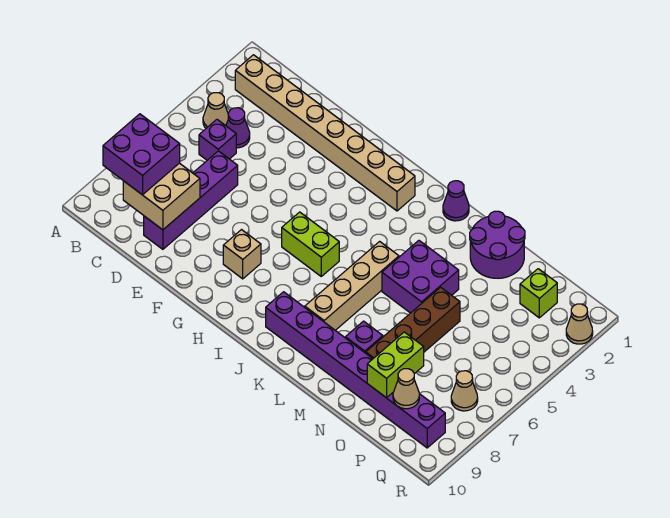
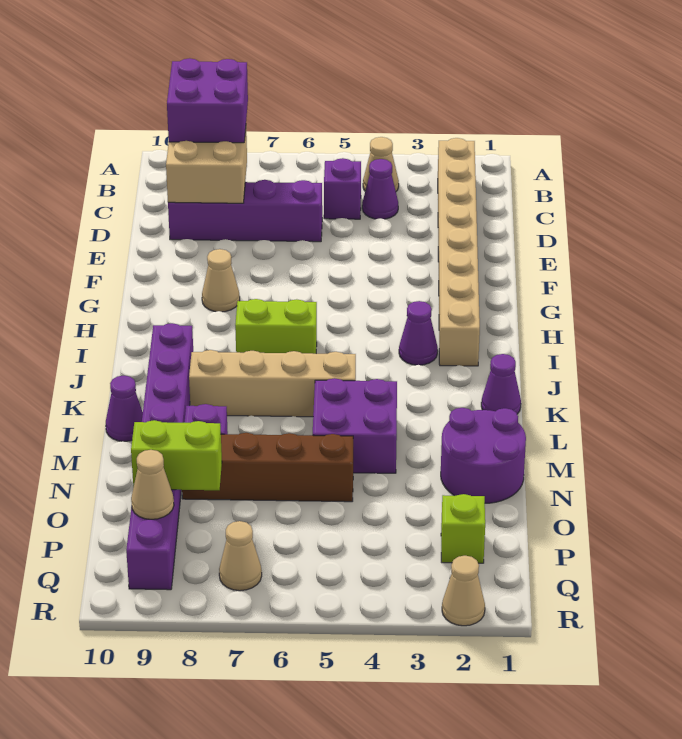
tan brick G8 level 1 -> tan cone G8 level 1
lime brick H6:I6 level 1 -> lime brick I6:I7 level 1
none -> purple cone I3 level 1
none -> purple cone L10 level 1

